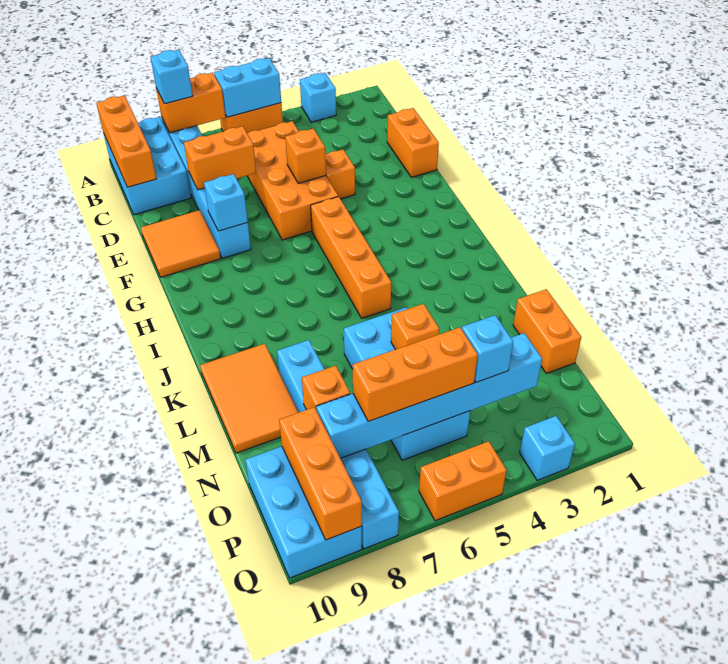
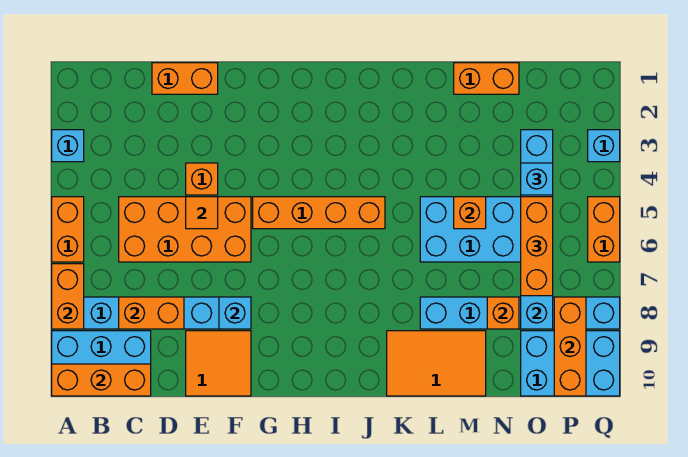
cyan brick A5:A6 level 2 -> none
cyan brick A8 level 3 -> none
orange brick D7:D8 level 2 -> orange brick C8:D8 level 2
orange brick E5 level 2 -> orange tile E5 level 2
orange brick O9:Q9 level 2 -> orange brick P8:P10 level 2

